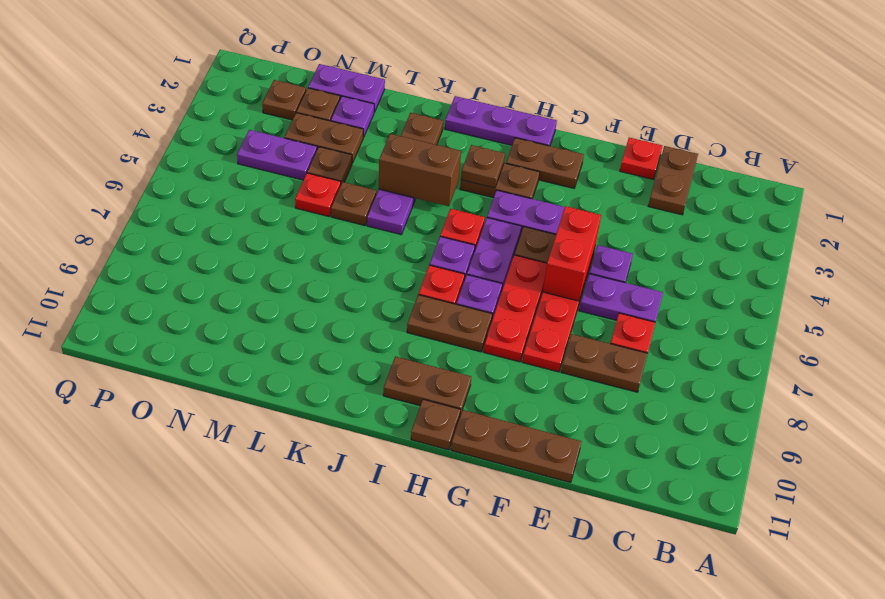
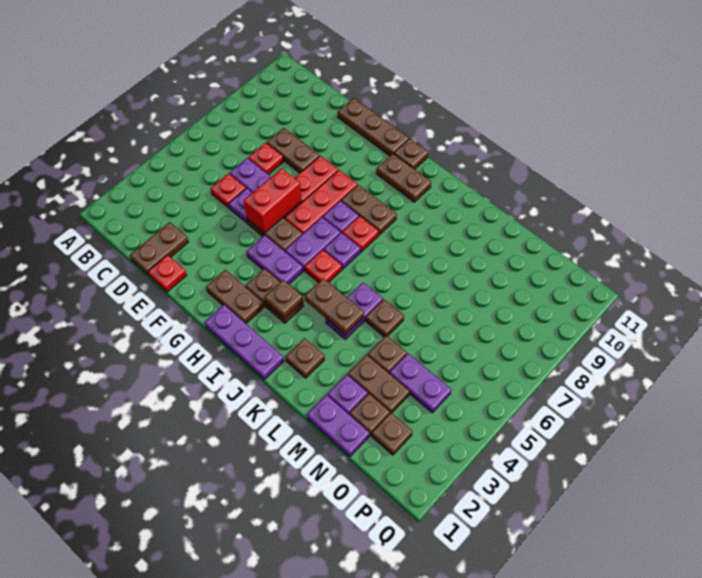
brown brick J4:K4 level 2 -> brown plate J4:K4 level 2
red plate M5 level 1 -> red plate D5 level 1

